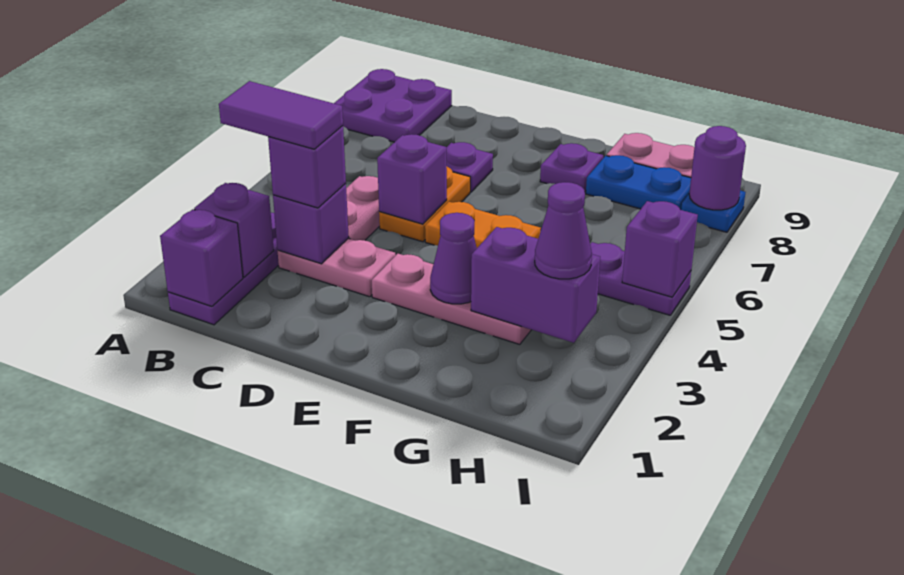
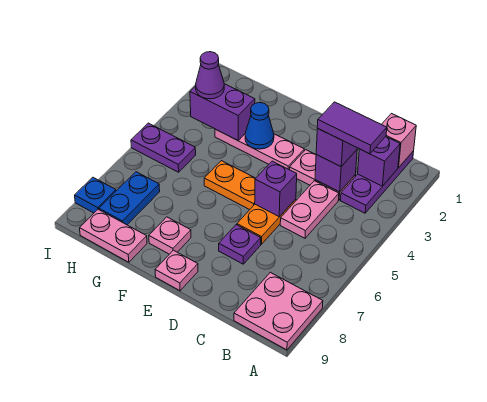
purple plate A8:B9 level 1 -> pink plate A8:B9 level 1
purple brick B1 level 2 -> pink brick B1 level 2
none -> pink plate E9 level 1
purple cone F3 level 2 -> blue cone F3 level 2
purple plate F8 level 1 -> pink plate F8 level 1
blue plate G8:H8 level 1 -> blue plate H7:H8 level 1
purple brick I5 level 2 -> none
purple round brick I8 level 2 -> none

